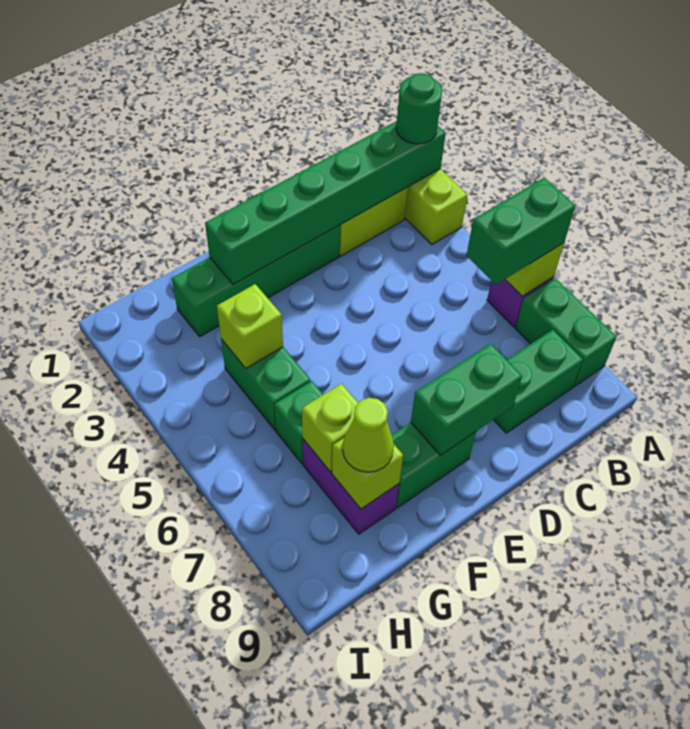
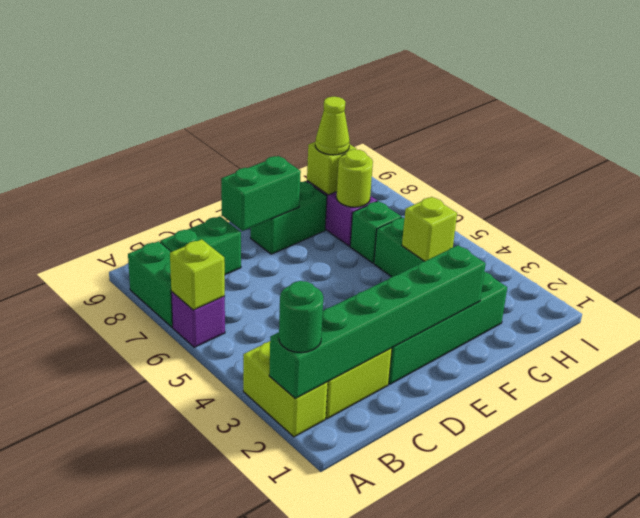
green brick A6:B6 level 3 -> none
lime brick G7 level 2 -> lime round brick G7 level 2

